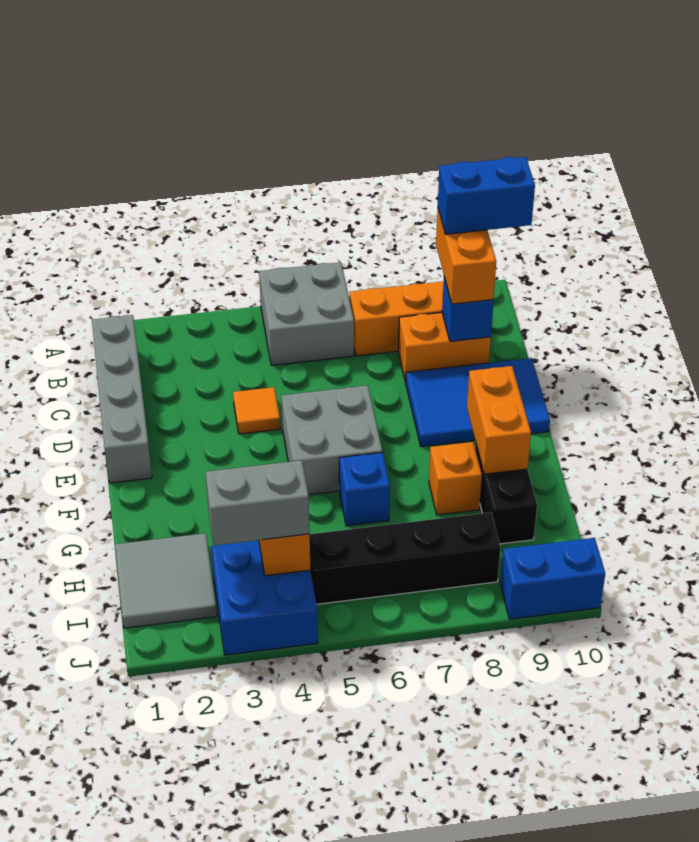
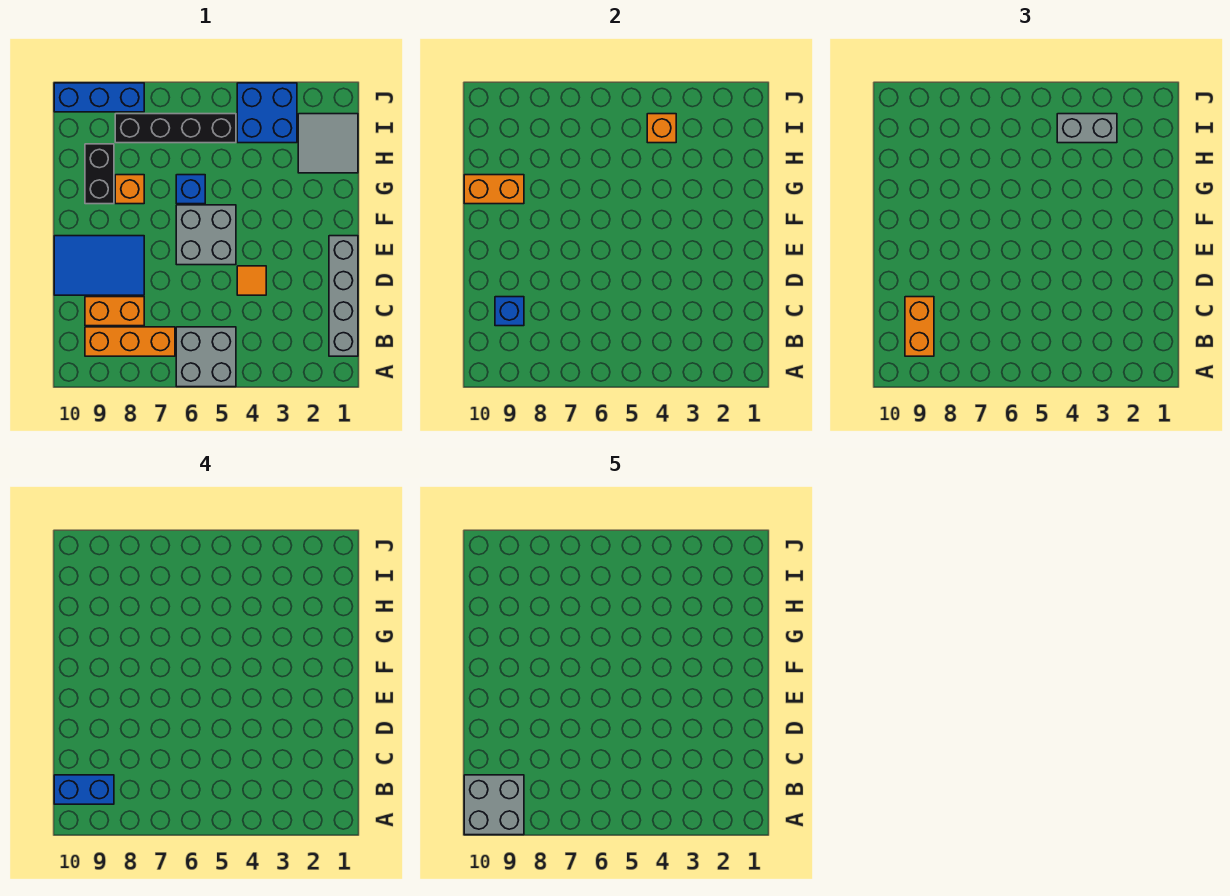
none -> grey brick A9:B10 level 5
orange brick F9:G9 level 2 -> orange brick G9:G10 level 2
blue brick J9:J10 level 1 -> blue brick J8:J10 level 1

